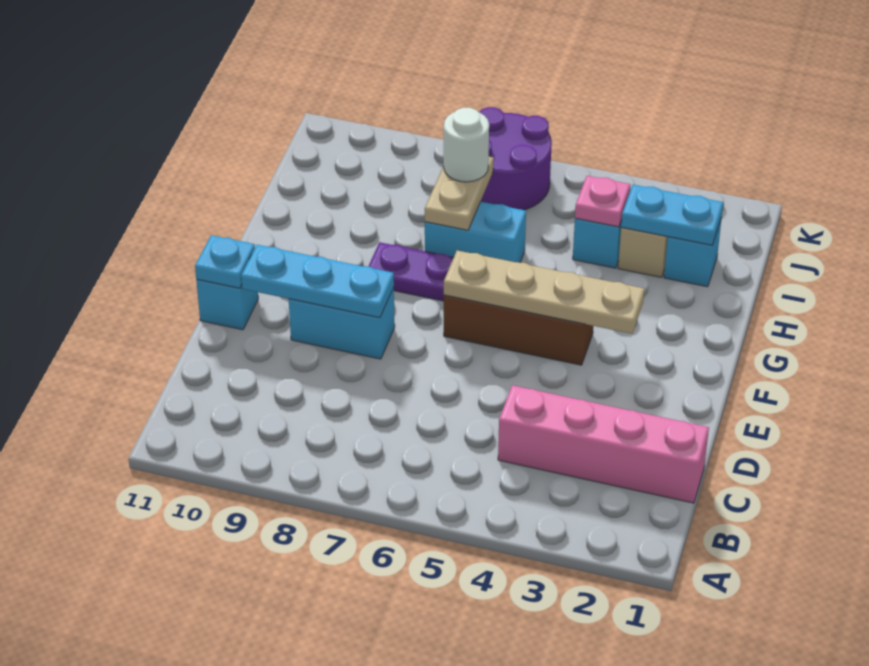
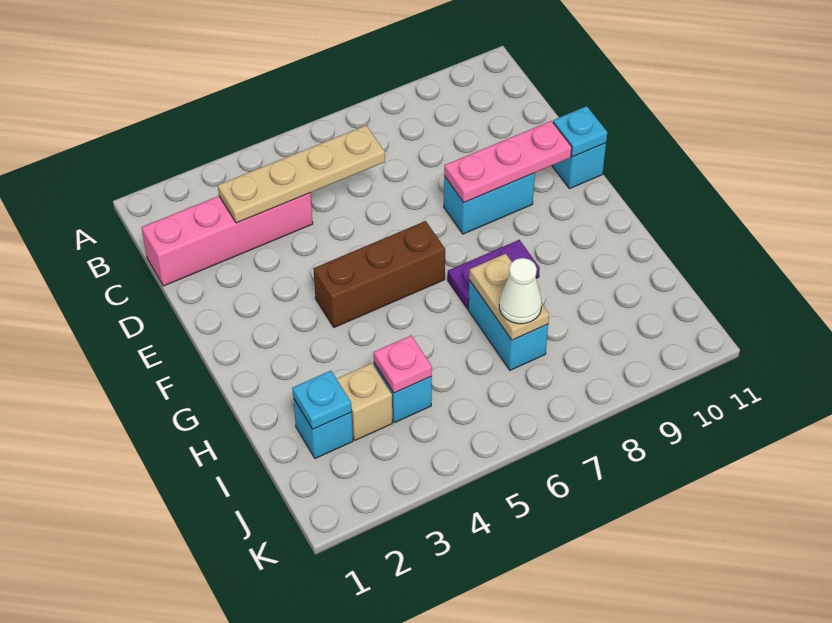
cyan plate E8:E10 level 2 -> pink plate E8:E10 level 2
tan plate F3:F6 level 2 -> tan plate C3:C6 level 2
cyan brick H6:H7 level 1 -> cyan brick H7:I7 level 1
cyan plate I2:I3 level 2 -> cyan plate I2 level 2
white round brick I7 level 3 -> white cone I7 level 3
purple round brick J6:K7 level 1 -> none

